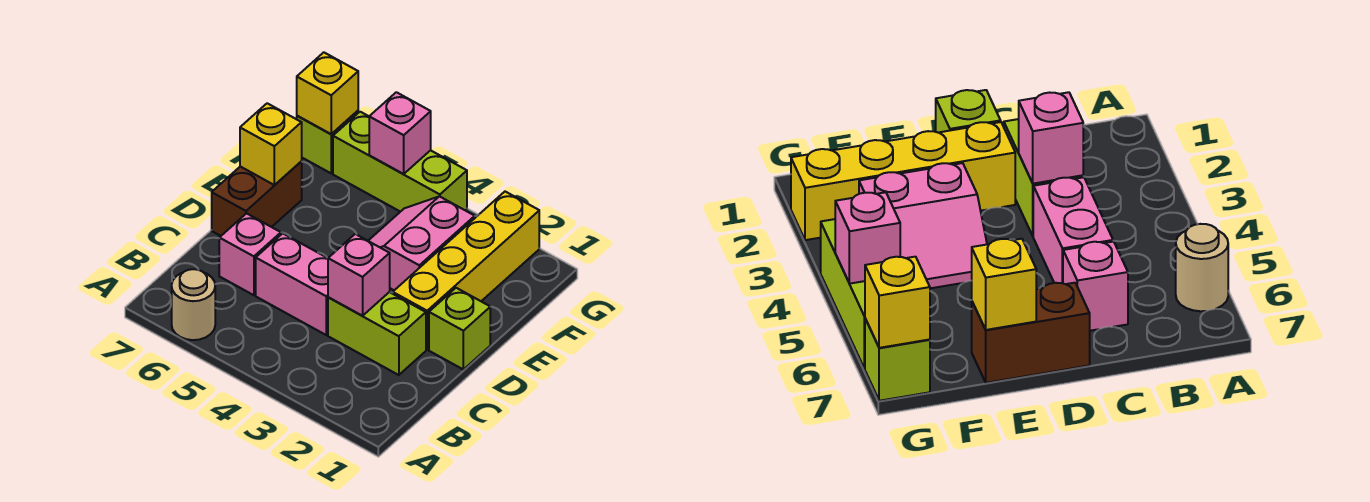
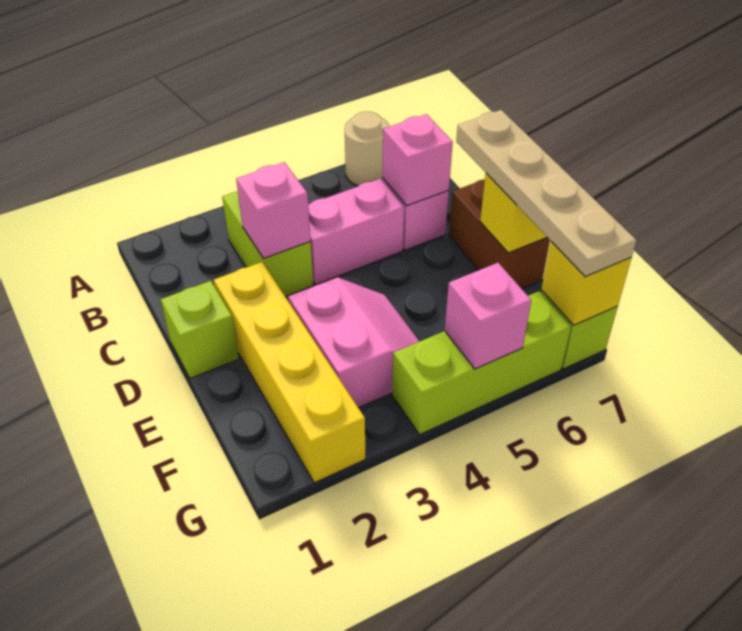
lime brick C2:C3 level 1 -> lime brick B3:C3 level 1
none -> pink brick C6 level 2
none -> tan plate D7:G7 level 3

